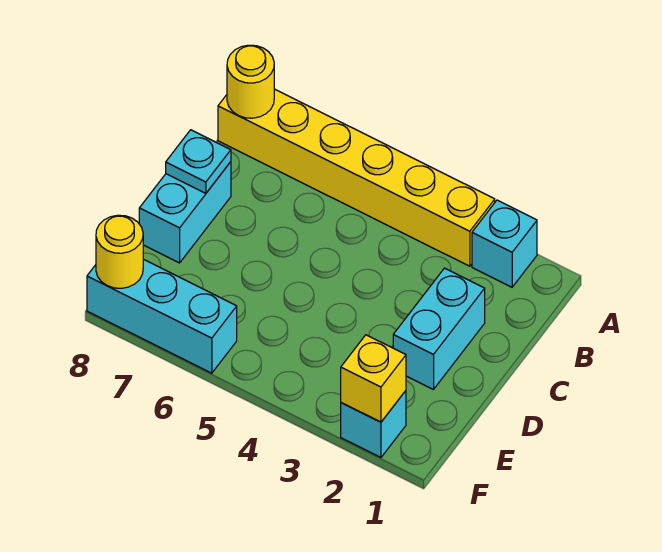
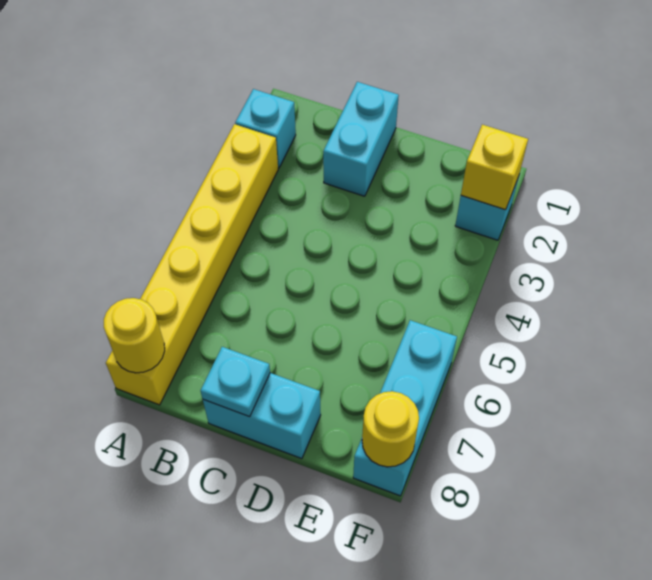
cyan brick C2:D2 level 1 -> cyan brick C1:C2 level 1

